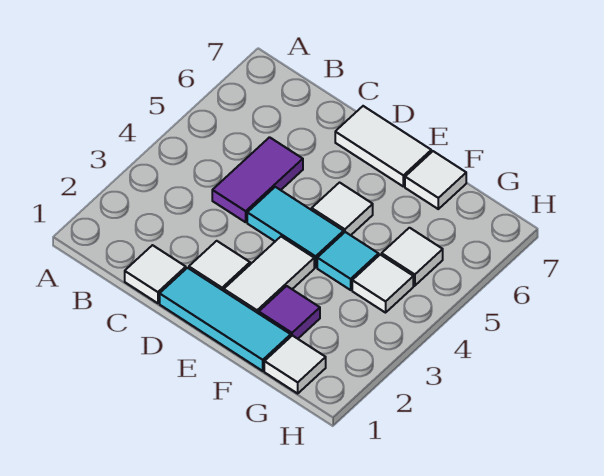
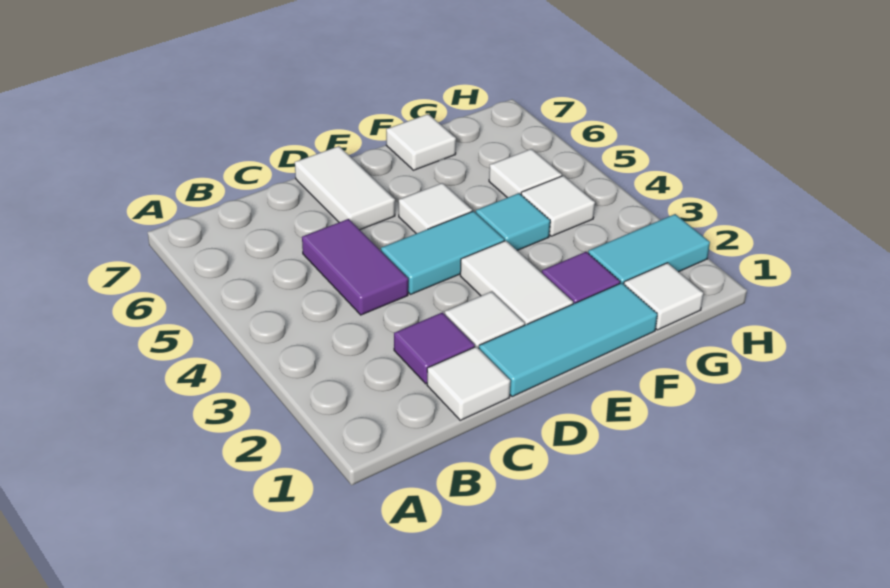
none -> purple tile C2 level 1
white tile D7:E7 level 1 -> white tile D6:D7 level 1
none -> cyan tile G2:H2 level 1

